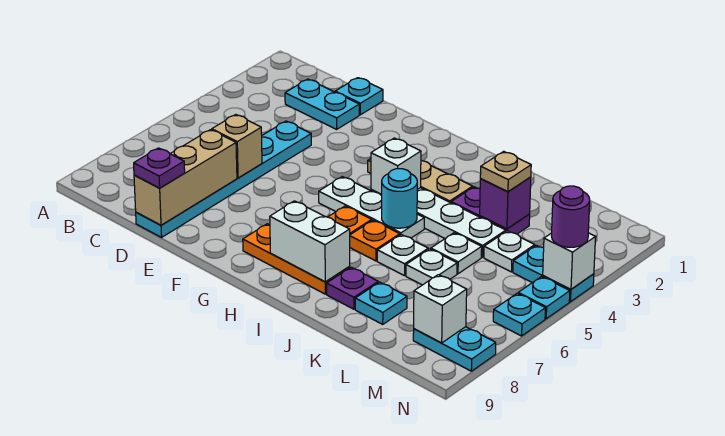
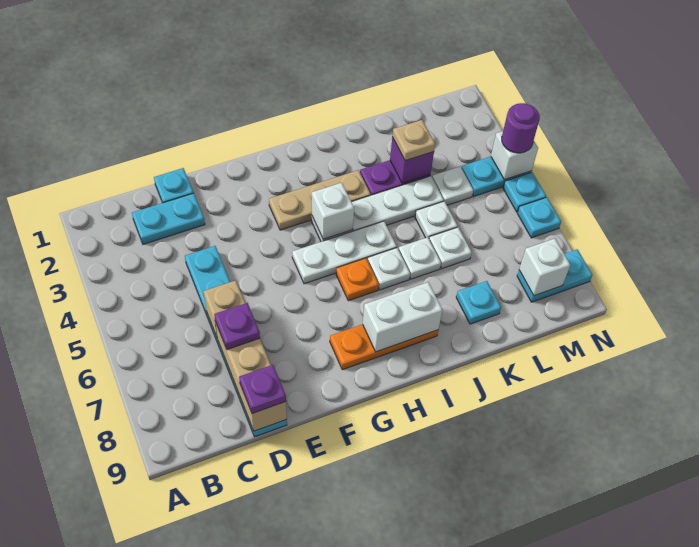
cyan round brick I5 level 2 -> none
orange plate I6 level 1 -> white plate I6 level 1
purple plate J8 level 1 -> purple plate D7 level 3

